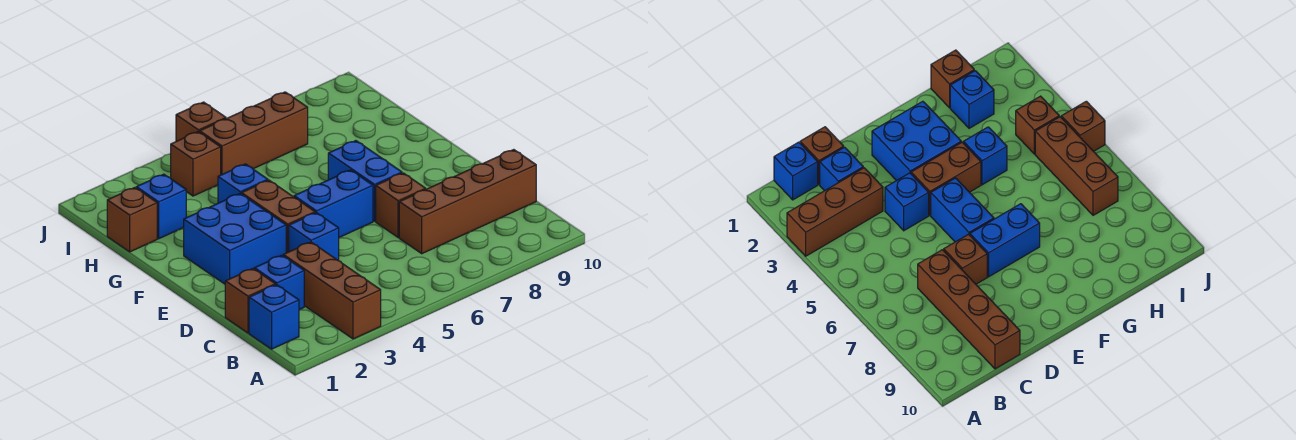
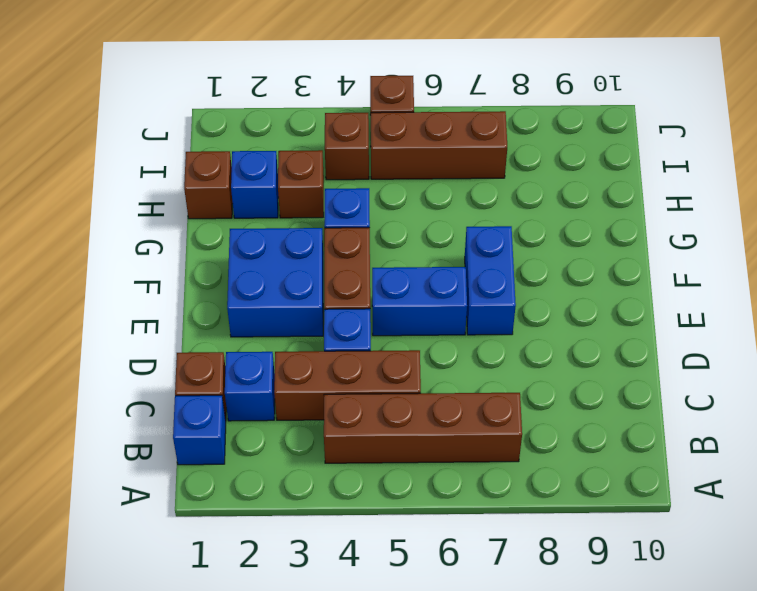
brown brick A3:C3 level 1 -> brown brick C3:C5 level 1
brown brick C7:C10 level 1 -> brown brick B4:B7 level 1
brown brick D7 level 1 -> brown brick H3 level 1

